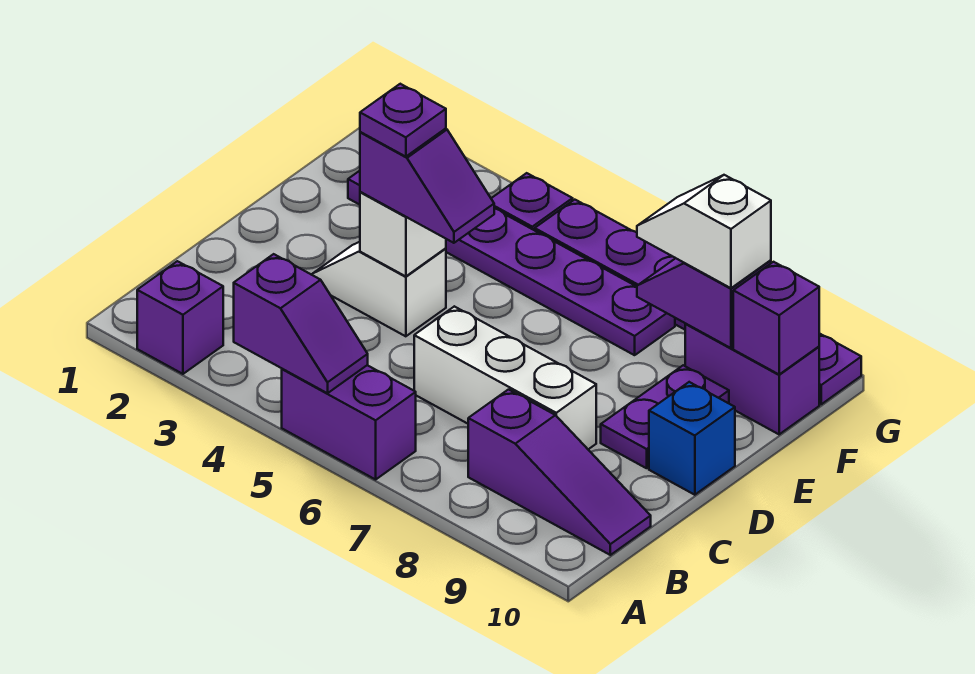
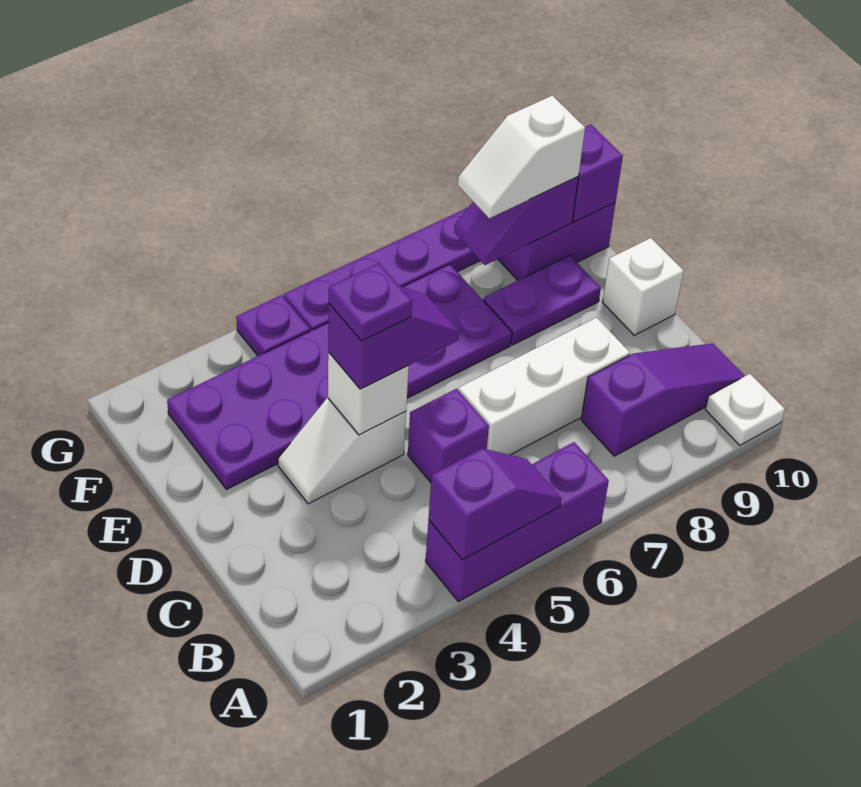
purple brick A2 level 1 -> purple brick C5 level 1
purple brick A5:A6 level 1 -> purple brick A4:A6 level 1
none -> white plate A10 level 1
purple plate D9:E9 level 1 -> purple plate E8:E9 level 1
blue brick D10 level 1 -> white brick D10 level 1
purple plate F2:F7 level 1 -> purple plate E2:F7 level 1

